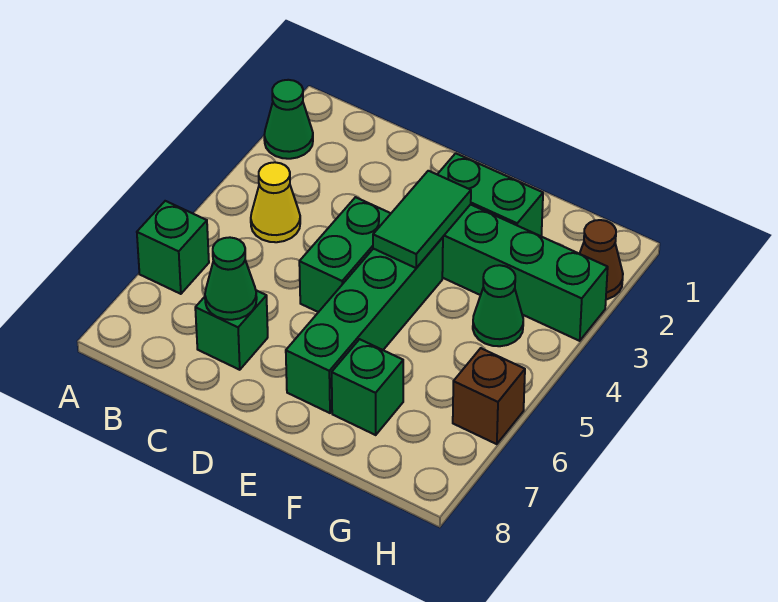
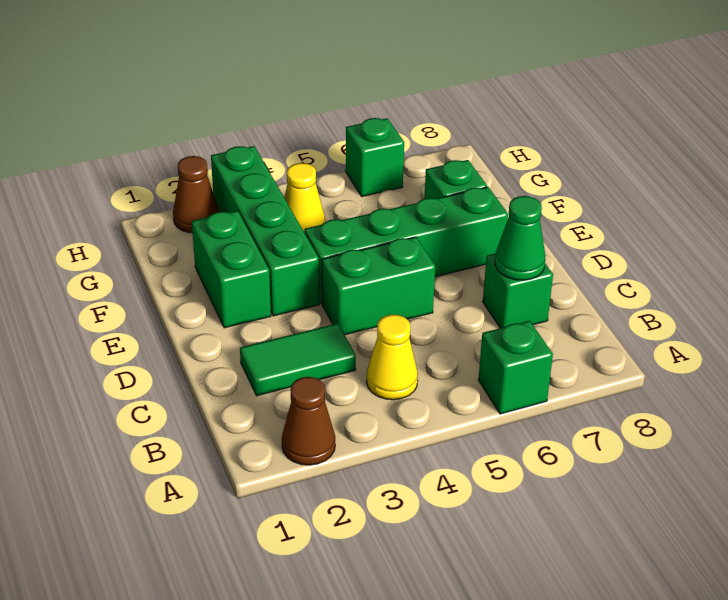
green cone A2 level 1 -> brown cone A2 level 1
green tile E3:E4 level 2 -> green tile C2:C3 level 1
green cone G4 level 1 -> yellow cone G4 level 1
brown brick H6 level 1 -> green brick H6 level 1

